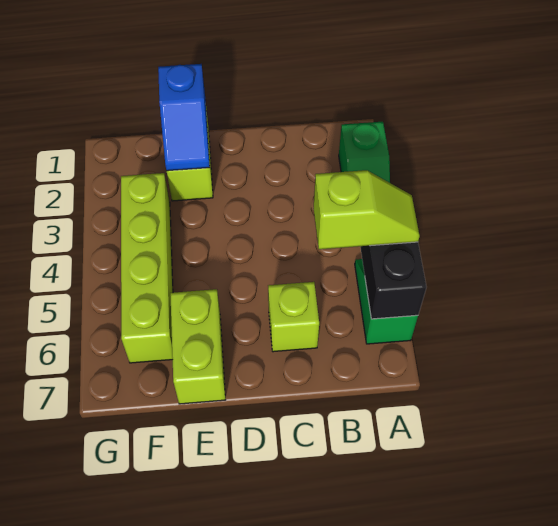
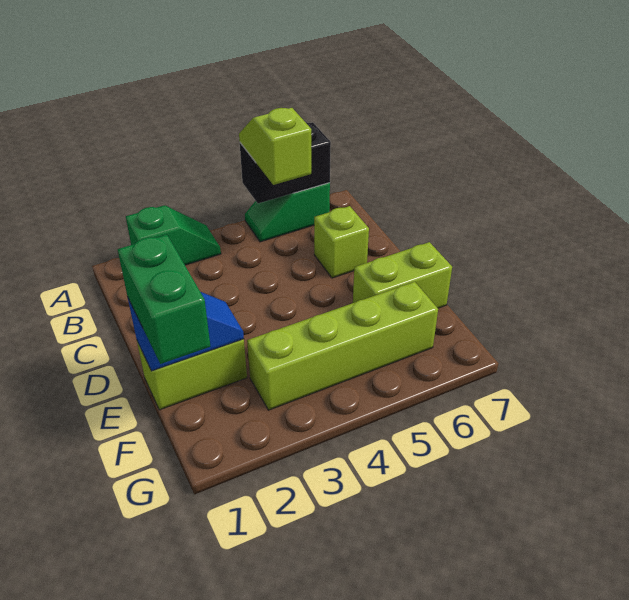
none -> green brick E1:F1 level 3

